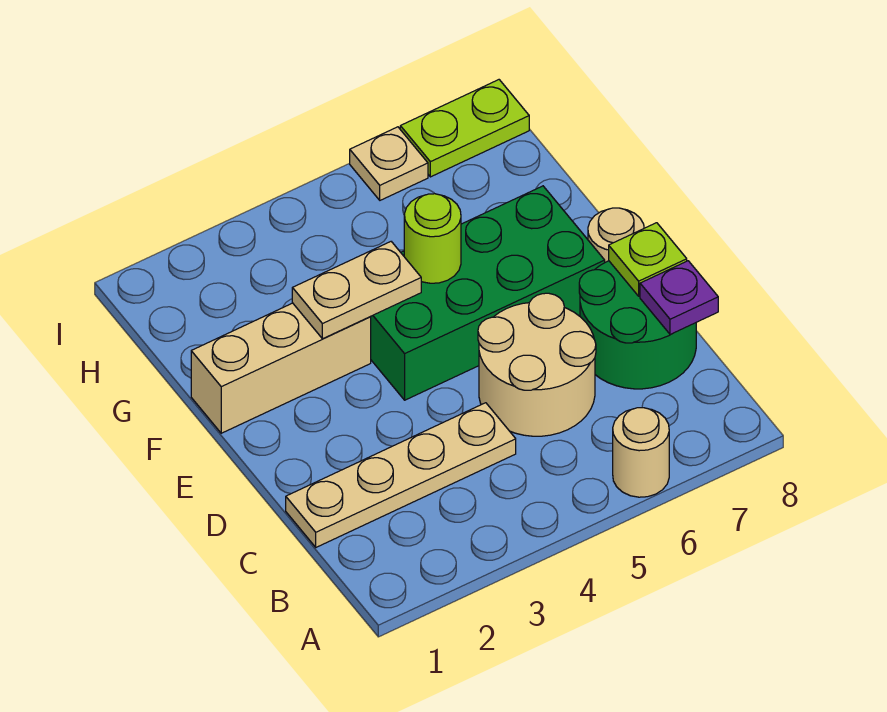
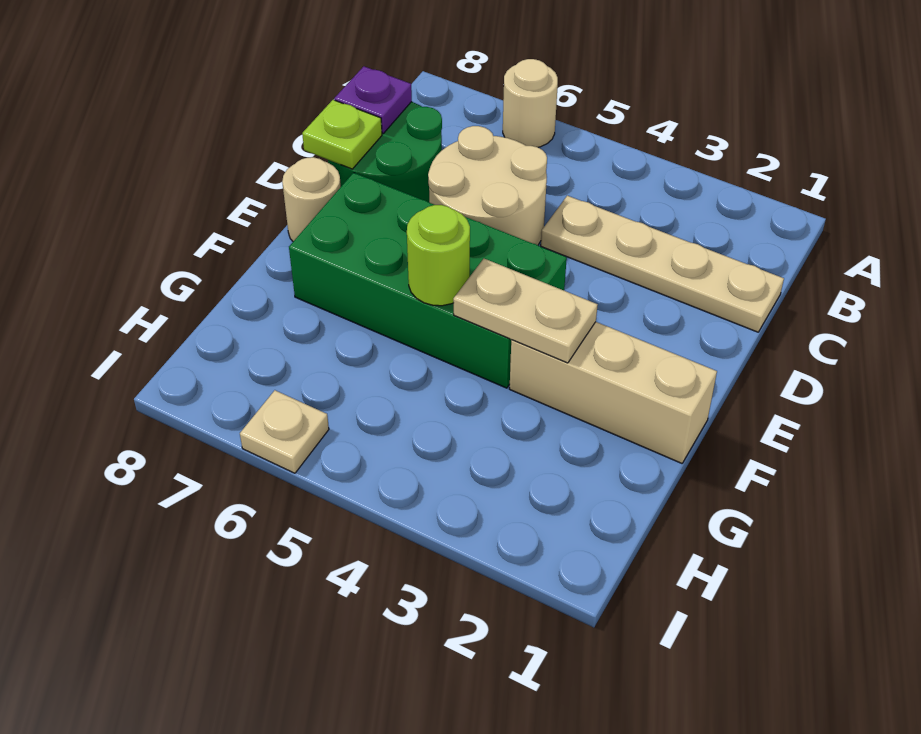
lime plate I7:I8 level 1 -> none

